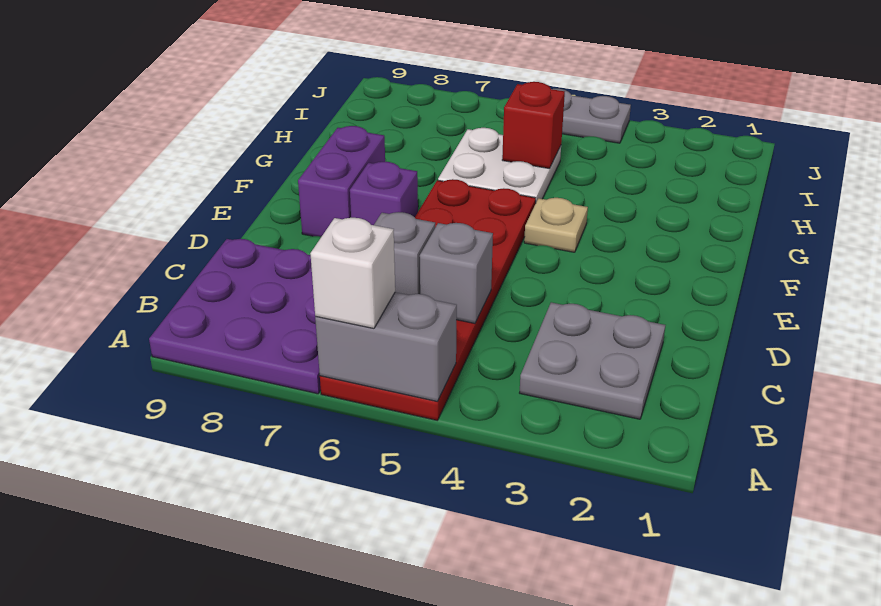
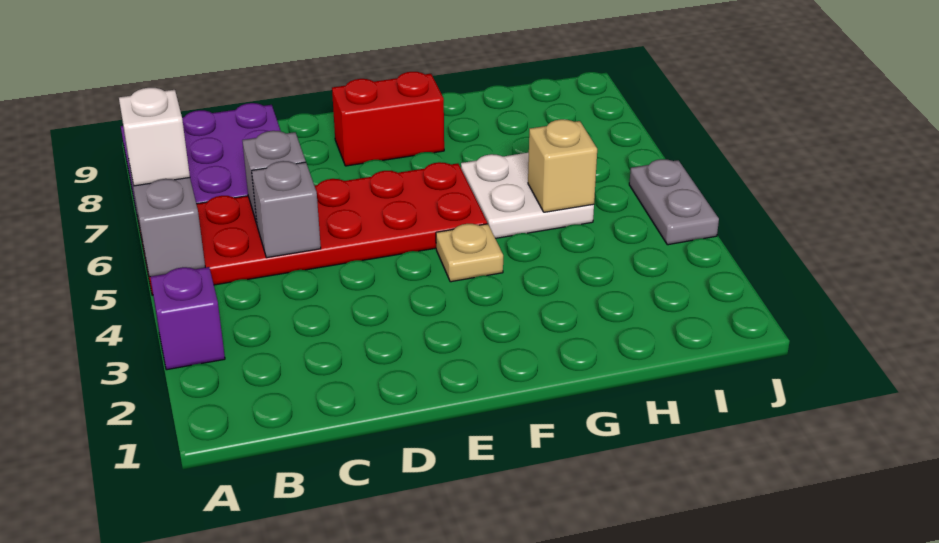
grey plate B2:C3 level 1 -> none
purple brick E7 level 1 -> purple brick A3 level 1
purple brick E8:F8 level 1 -> red brick E8:F8 level 1
red brick H5 level 2 -> tan brick H5 level 2

